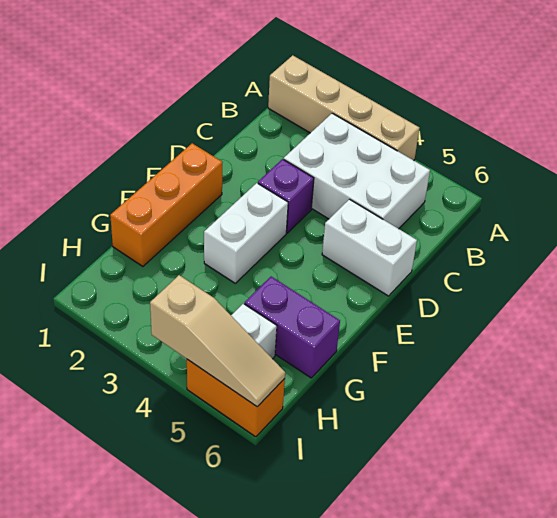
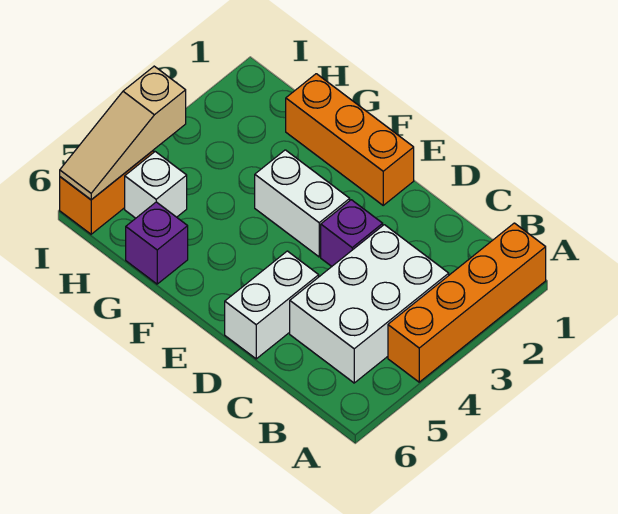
tan brick A1:A4 level 1 -> orange brick A1:A4 level 1
purple brick G5:G6 level 1 -> purple brick G6 level 1

